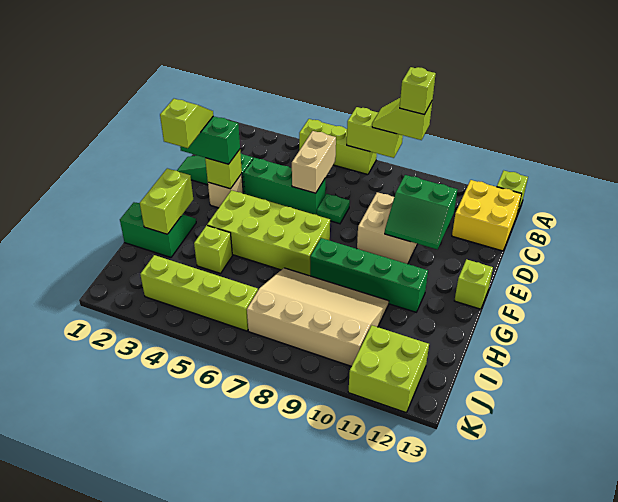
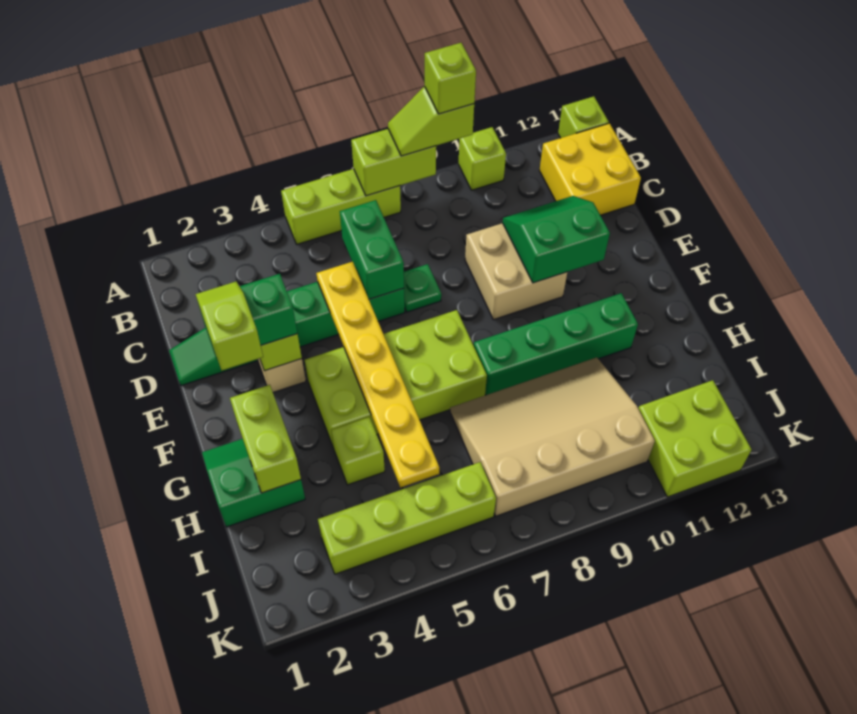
tan brick C6:D6 level 2 -> green brick C6:D6 level 2
none -> yellow plate D5:I5 level 2
green slope D10:E11 level 2 top D -> green slope D10:E11 level 2 top E
lime brick F13 level 1 -> lime brick A10 level 1

